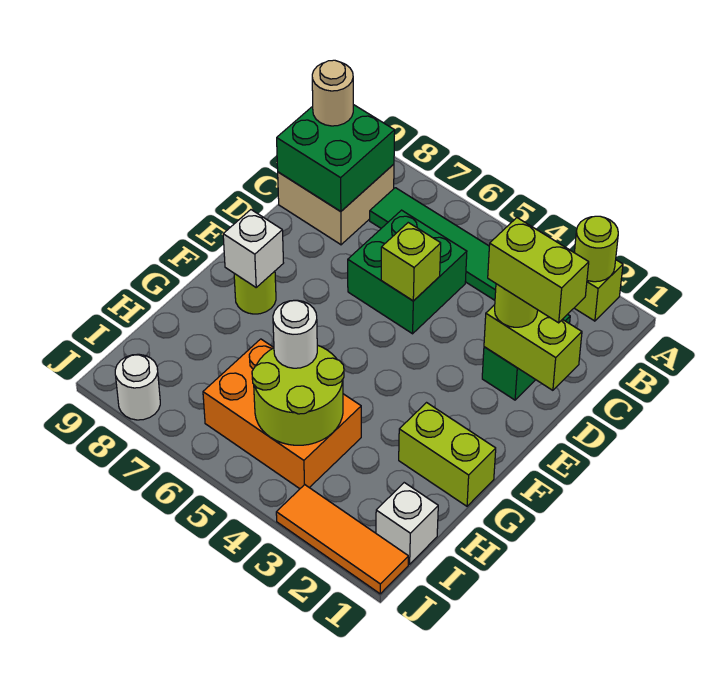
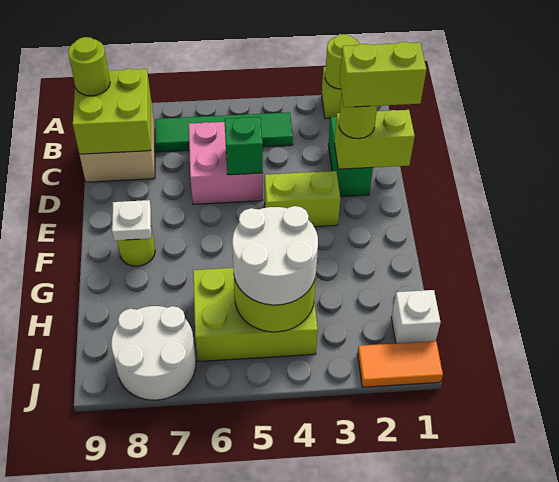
green brick B8:C9 level 2 -> lime brick B8:C9 level 2
tan round brick B9 level 3 -> lime round brick B9 level 3
green brick C5:D6 level 1 -> pink brick C5:D6 level 1
lime brick D5 level 2 -> green brick D5 level 2
white brick F8 level 2 -> white plate F8 level 2
lime brick G1:G2 level 1 -> lime brick E3:E4 level 1
orange brick H4:I6 level 1 -> lime brick H4:I6 level 1
white round brick H5 level 3 -> white round brick H4:I5 level 3
orange tile J1:J3 level 1 -> orange tile J1:J2 level 1
white round brick J8 level 1 -> white round brick I7:J8 level 1

